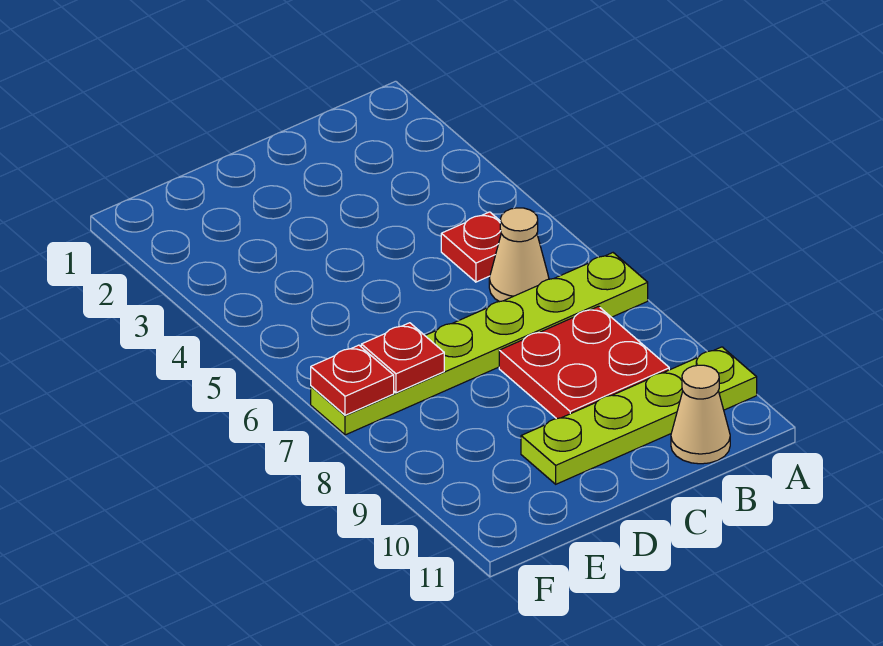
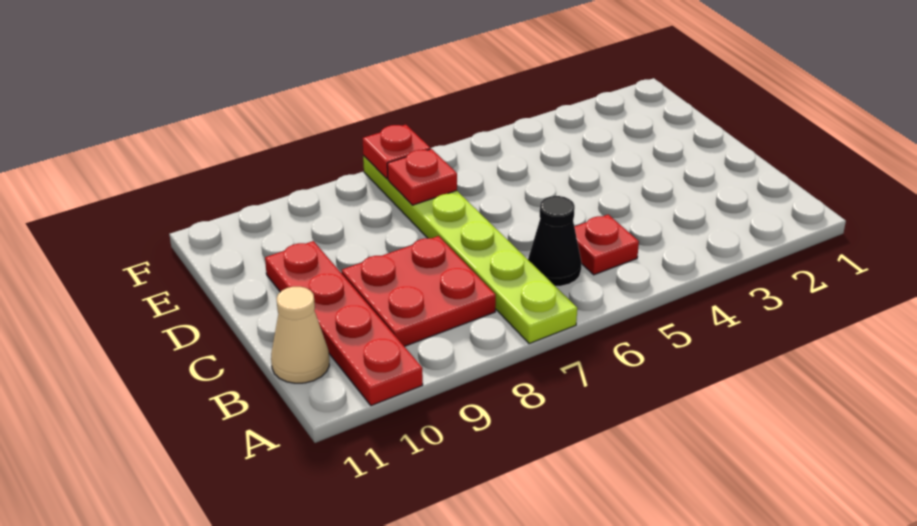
lime plate A10:D10 level 1 -> red plate A10:D10 level 1
tan cone B6 level 1 -> black cone B6 level 1

